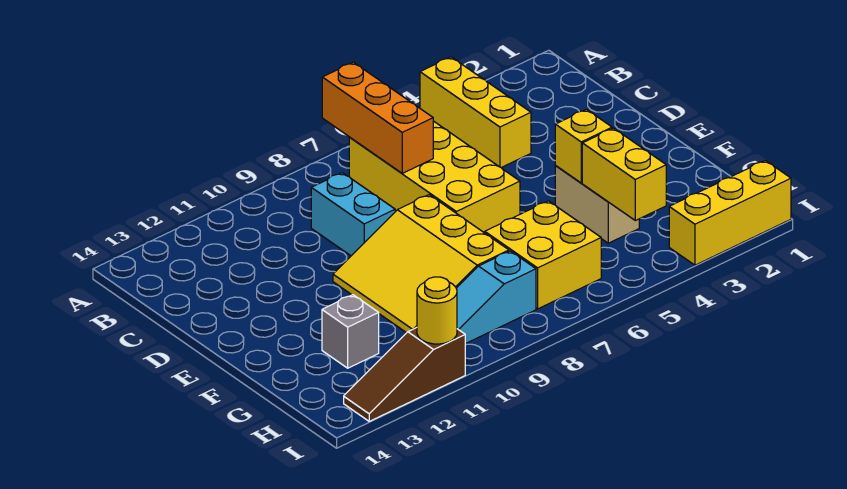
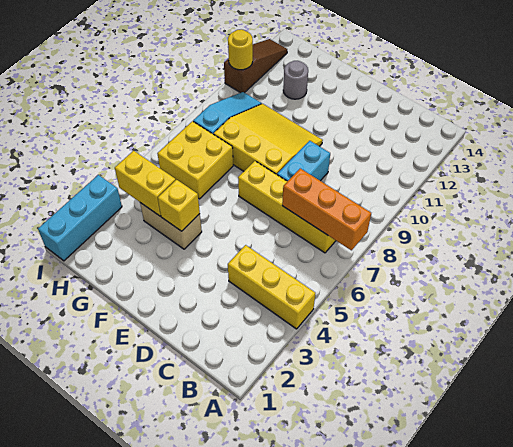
yellow brick B6:E7 level 1 -> yellow brick B7:E7 level 1
cyan brick C9:D9 level 1 -> cyan brick D8:D9 level 1
grey brick G12 level 1 -> grey round brick G12 level 1
yellow brick I1:I3 level 1 -> cyan brick I1:I3 level 1

